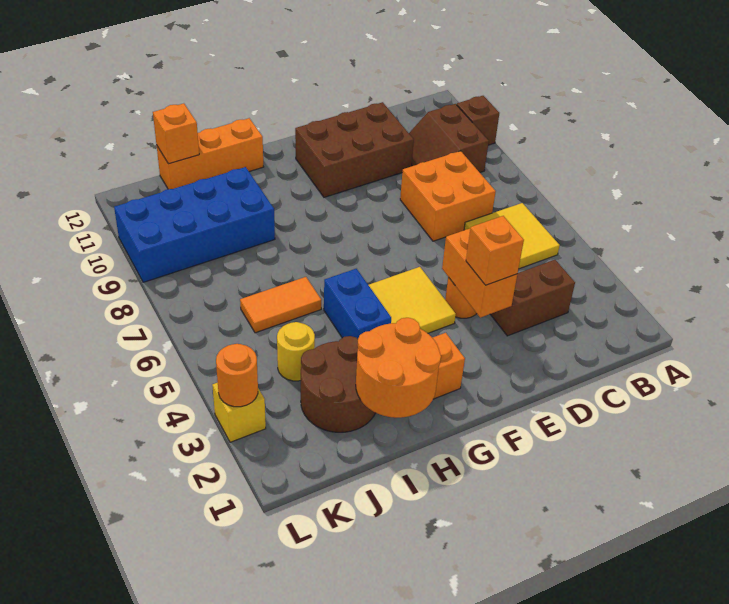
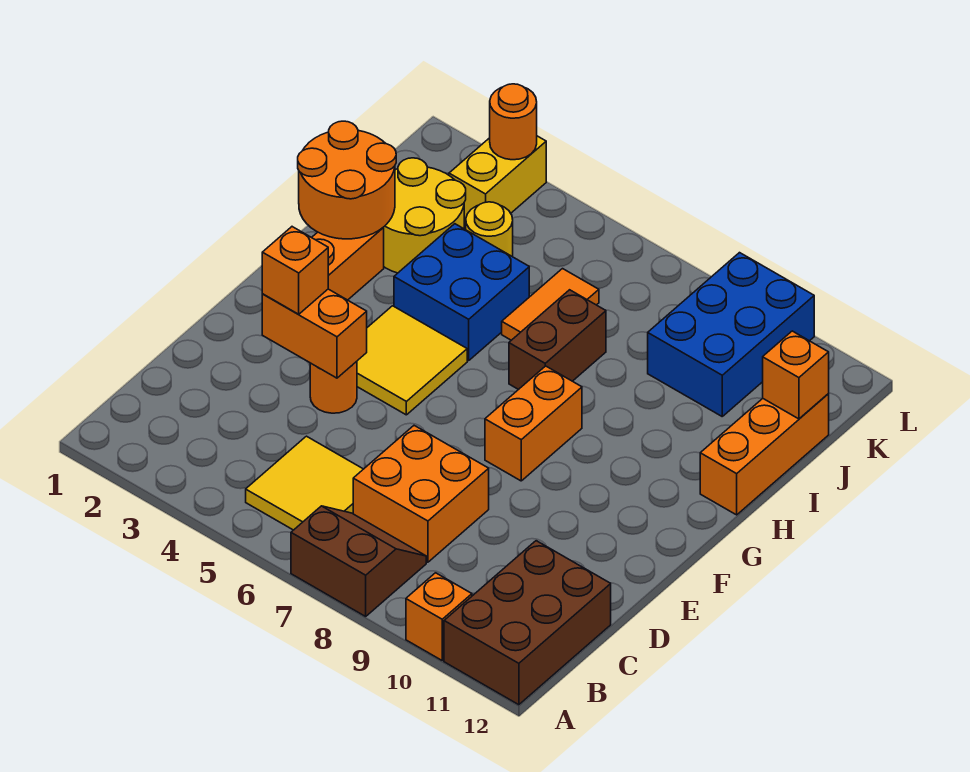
brown brick A10 level 1 -> orange brick A10 level 1
brown slope B9:C10 level 1 top B -> brown slope A7:B8 level 1 top A
brown brick C3:D3 level 1 -> brown brick H7:I7 level 1
brown brick D10:F11 level 1 -> brown brick A11:C12 level 1
none -> orange brick F8:G8 level 1
blue brick H4:H5 level 1 -> blue brick H4:I5 level 1
brown round brick I2:J3 level 1 -> yellow round brick I2:J3 level 1
blue brick I9:L10 level 1 -> blue brick J9:L10 level 1
yellow brick L3 level 1 -> yellow brick K3:L3 level 1

